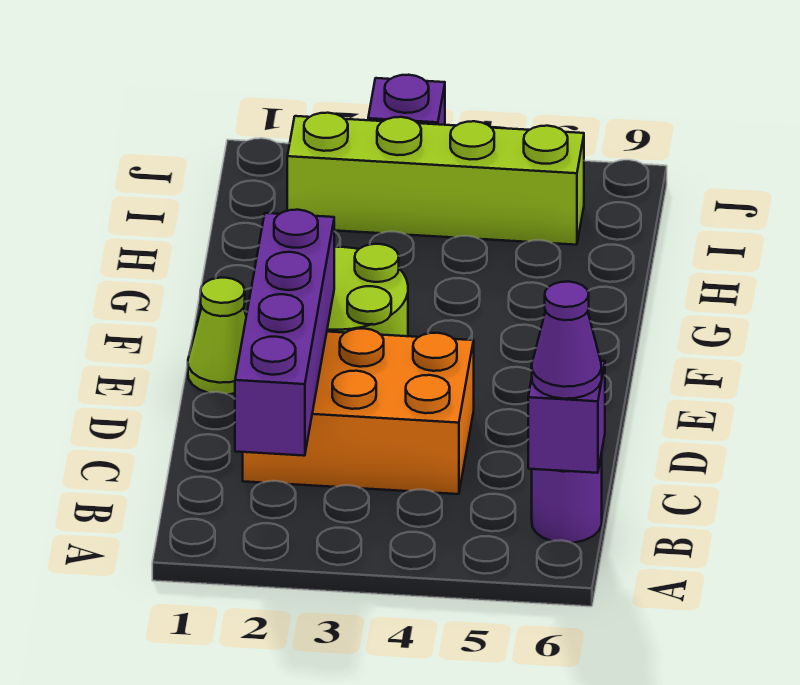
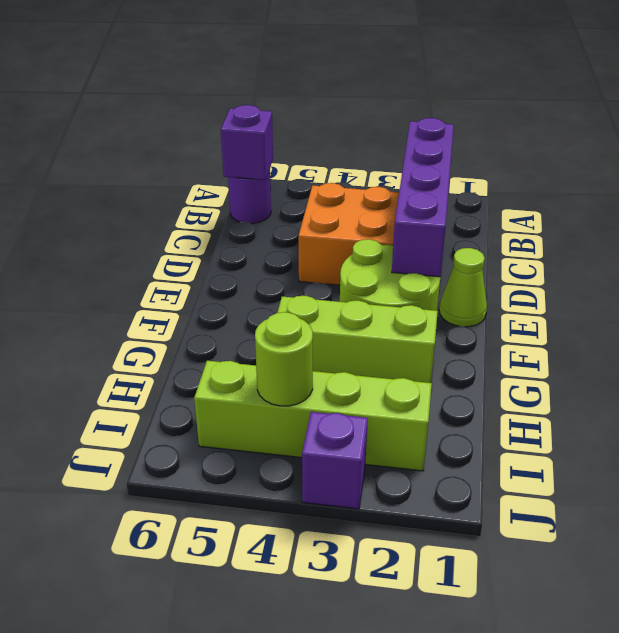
purple cone B6 level 3 -> none
none -> lime brick G2:G4 level 1
none -> lime round brick I4 level 2

